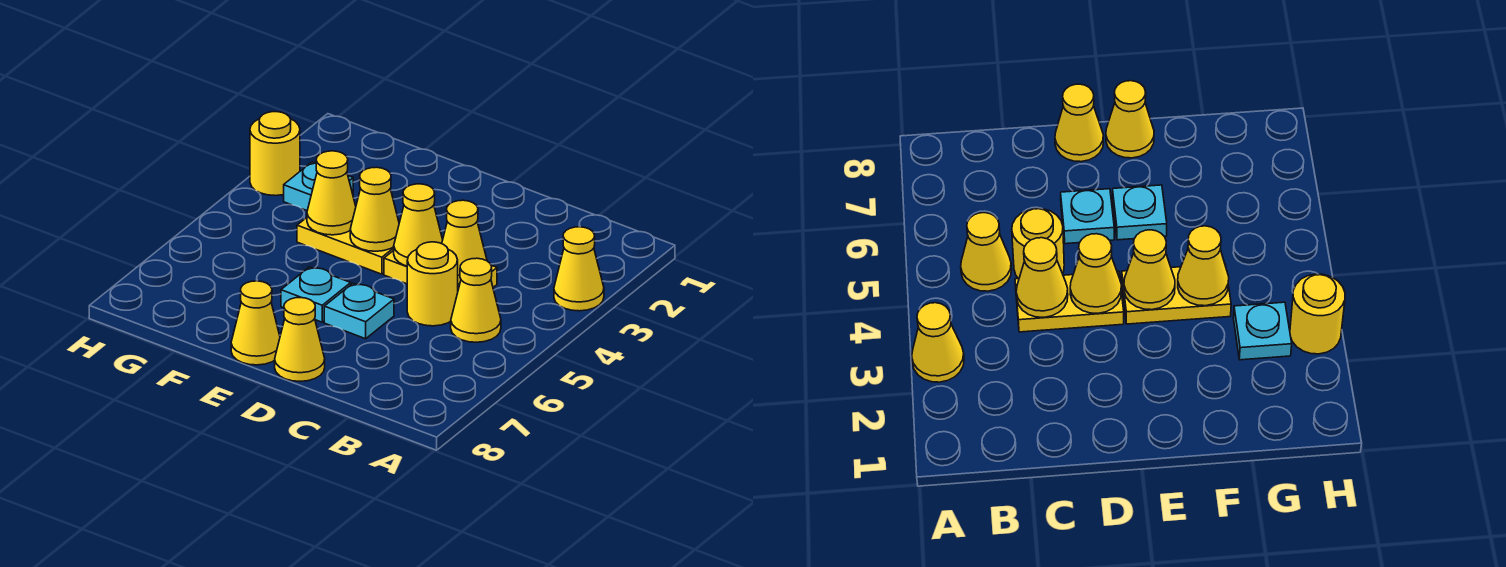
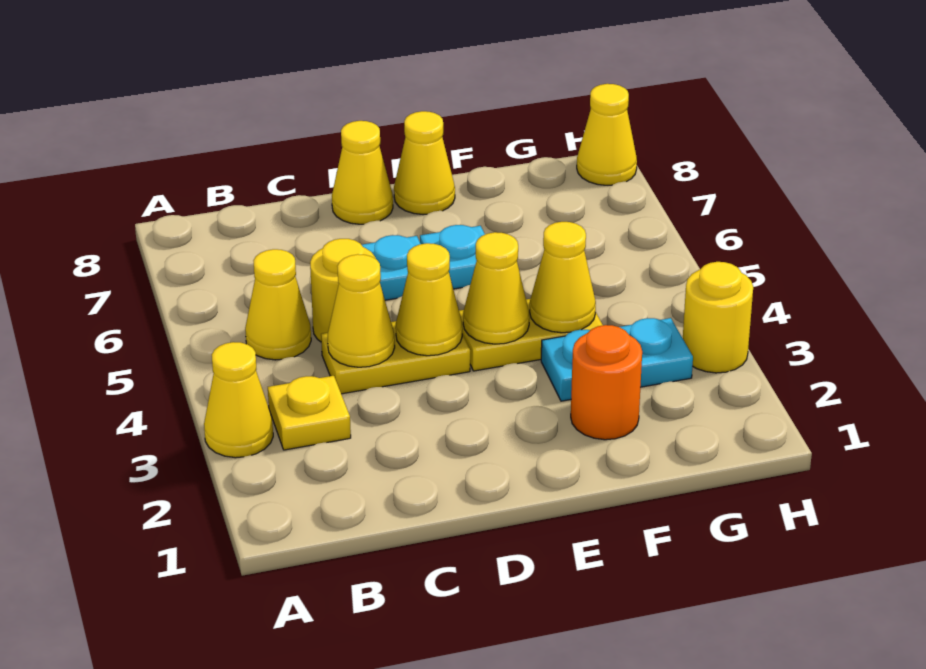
none -> yellow plate B3 level 1
none -> orange round brick F2 level 1
cyan plate G3 level 1 -> cyan plate F3:G3 level 1
none -> yellow cone H8 level 1

